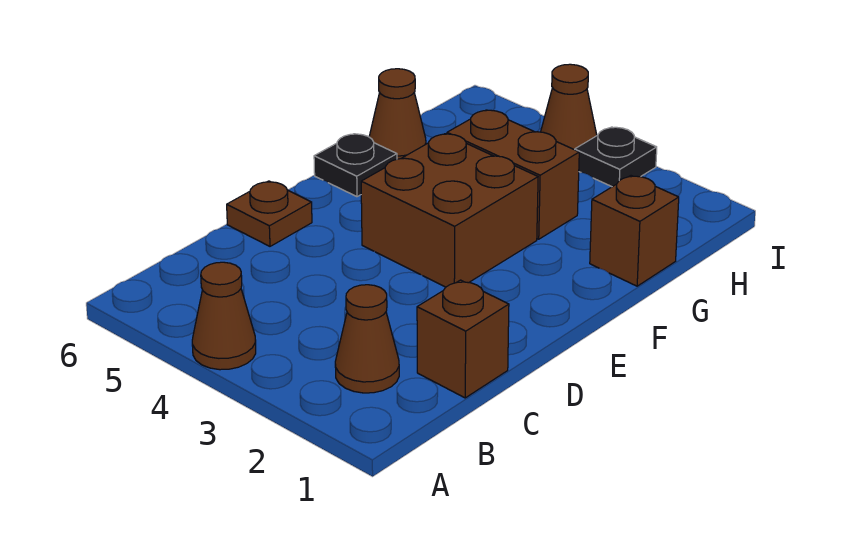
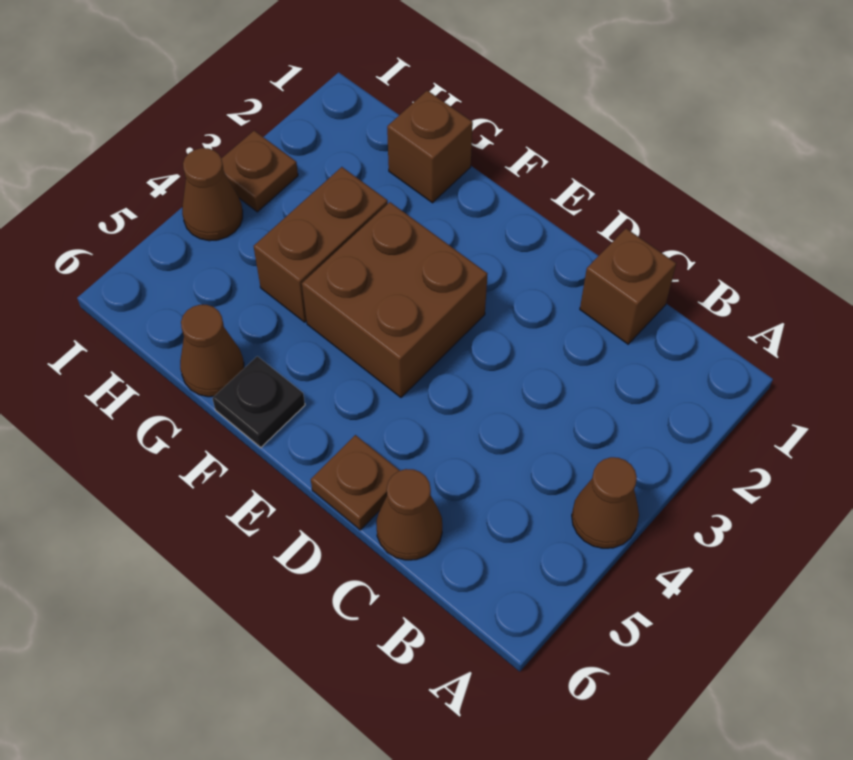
brown cone B2 level 1 -> brown cone C6 level 1
black plate I3 level 1 -> brown plate I3 level 1

